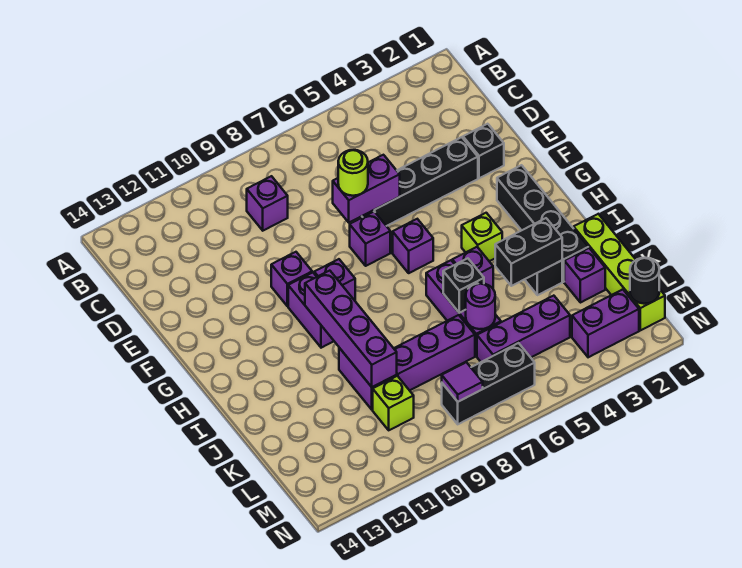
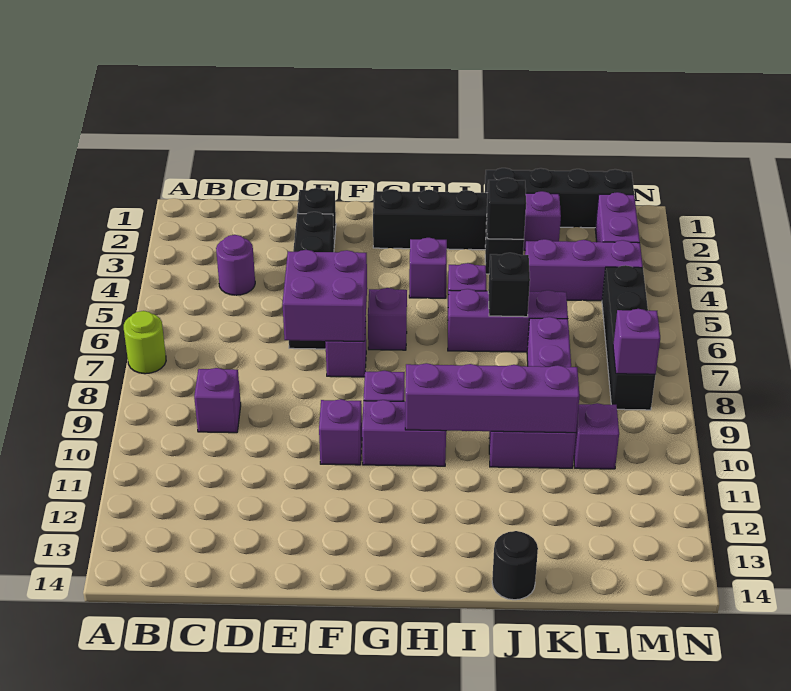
purple brick E6:E7 level 2 -> purple brick E6:F7 level 2
lime round brick E7 level 3 -> lime round brick A7 level 1
lime brick H4 level 1 -> purple brick H4 level 1
lime brick J1:M1 level 1 -> black brick J1:M1 level 1
black brick J3:J4 level 2 -> black brick J3 level 2
purple round brick K6 level 2 -> purple round brick C4 level 1
purple brick L4:L6 level 1 -> purple brick K4:M4 level 1
lime brick L10 level 1 -> purple brick L10 level 1
black round brick M1 level 2 -> black round brick J14 level 1
black brick M6:M8 level 1 -> black brick M5:M8 level 1
purple tile M8 level 2 -> purple brick M8 level 2

